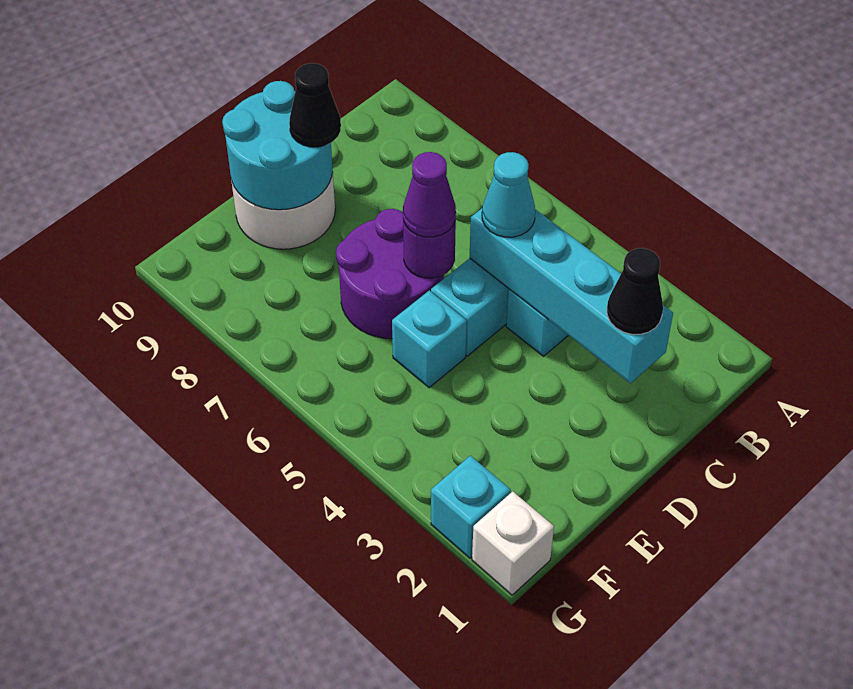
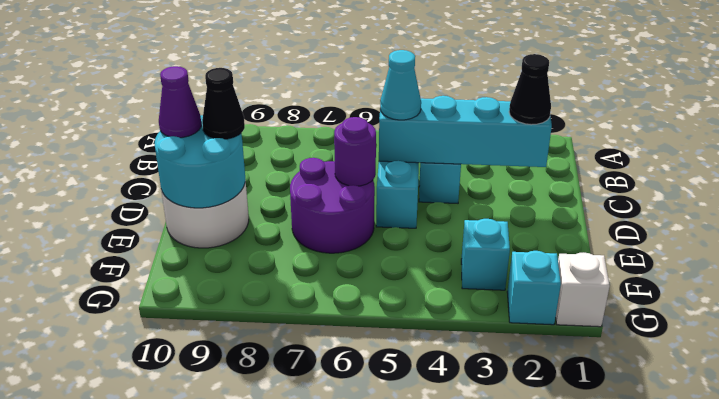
purple cone D6 level 3 -> purple cone D10 level 3
cyan brick E5 level 1 -> cyan brick F3 level 1

